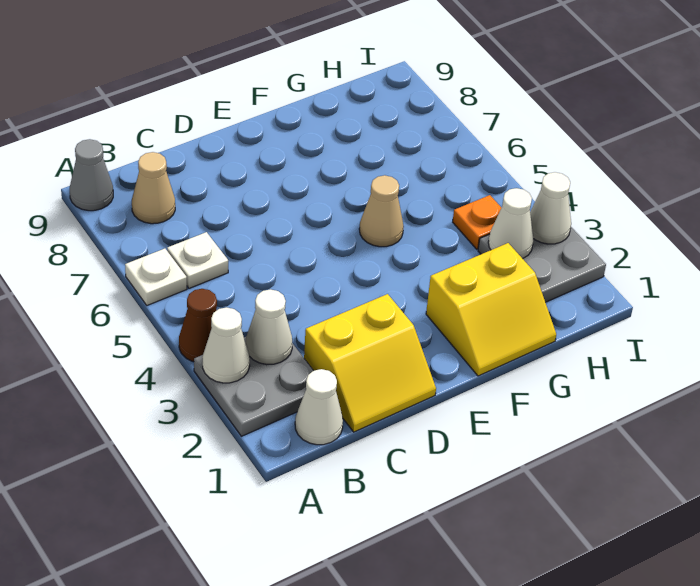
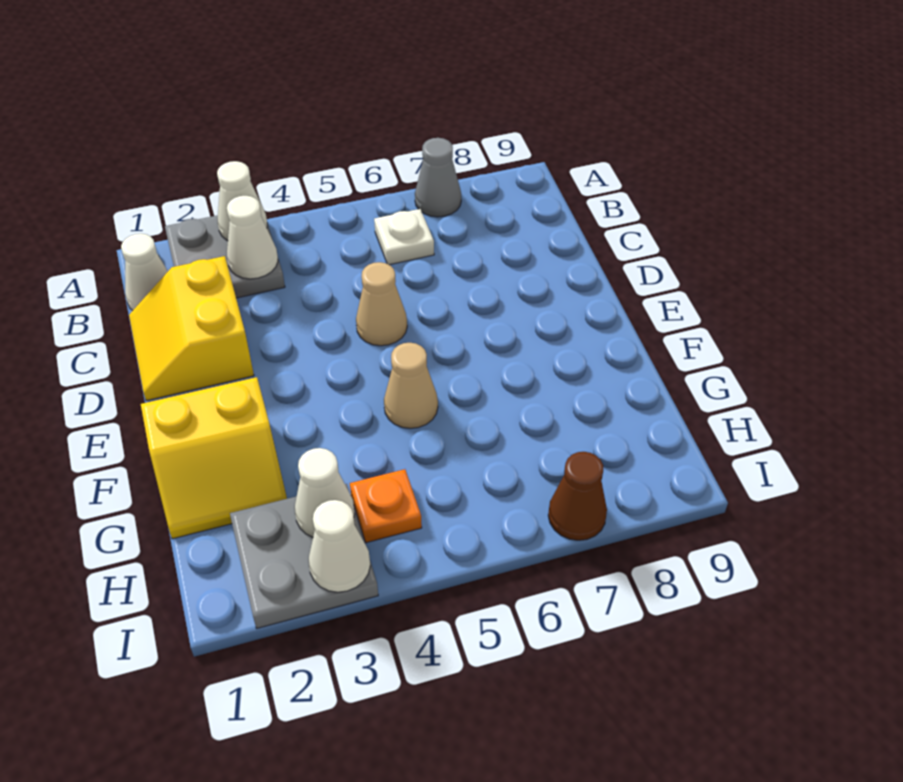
brown cone A4 level 1 -> brown cone I7 level 1
white plate A6 level 1 -> none
grey cone A9 level 1 -> grey cone A7 level 1
tan cone B8 level 1 -> tan cone D5 level 1
yellow slope F1:G2 level 1 top 2 -> yellow slope F1:G2 level 1 top F

